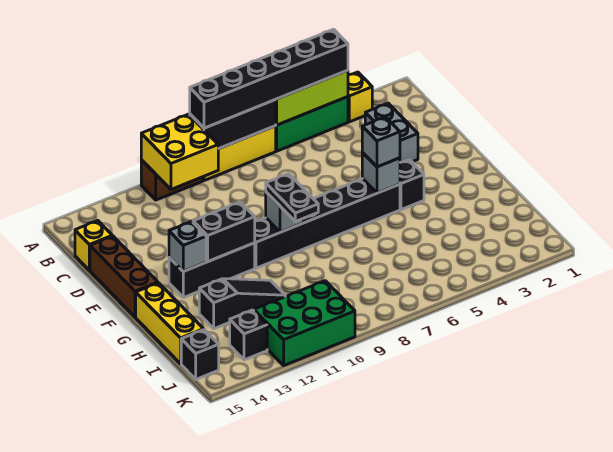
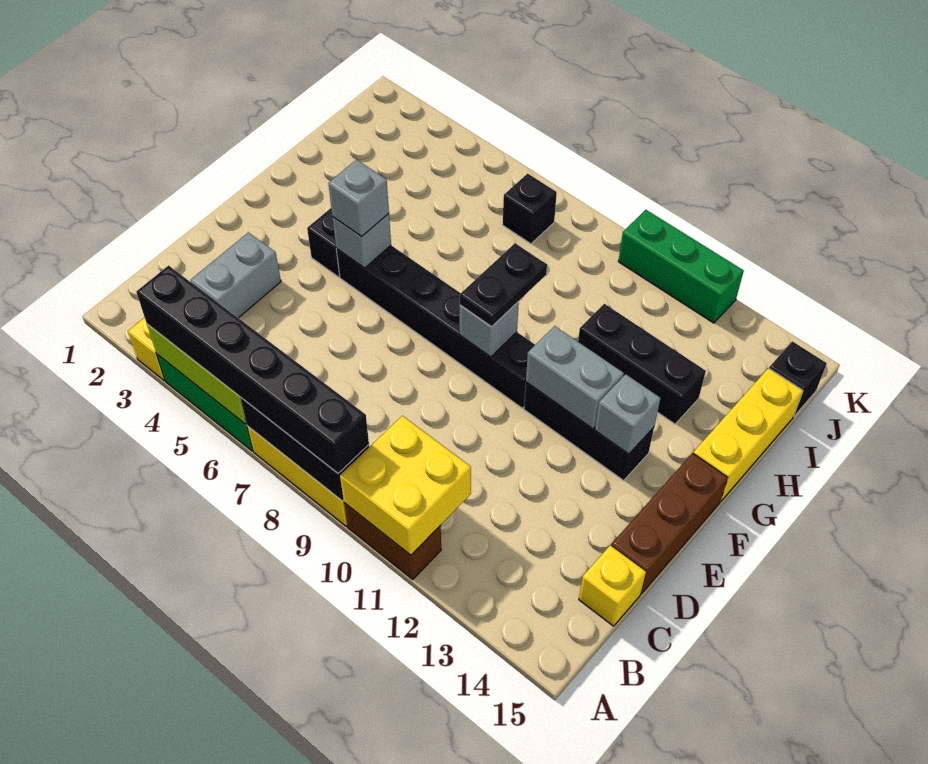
black brick F11:F12 level 2 -> grey brick F11:F12 level 2
black slope H11:H13 level 1 top 13 -> black brick H11:H13 level 1
green brick J10:K12 level 1 -> green brick K10:K12 level 1
black brick J13 level 1 -> black brick J7 level 1

